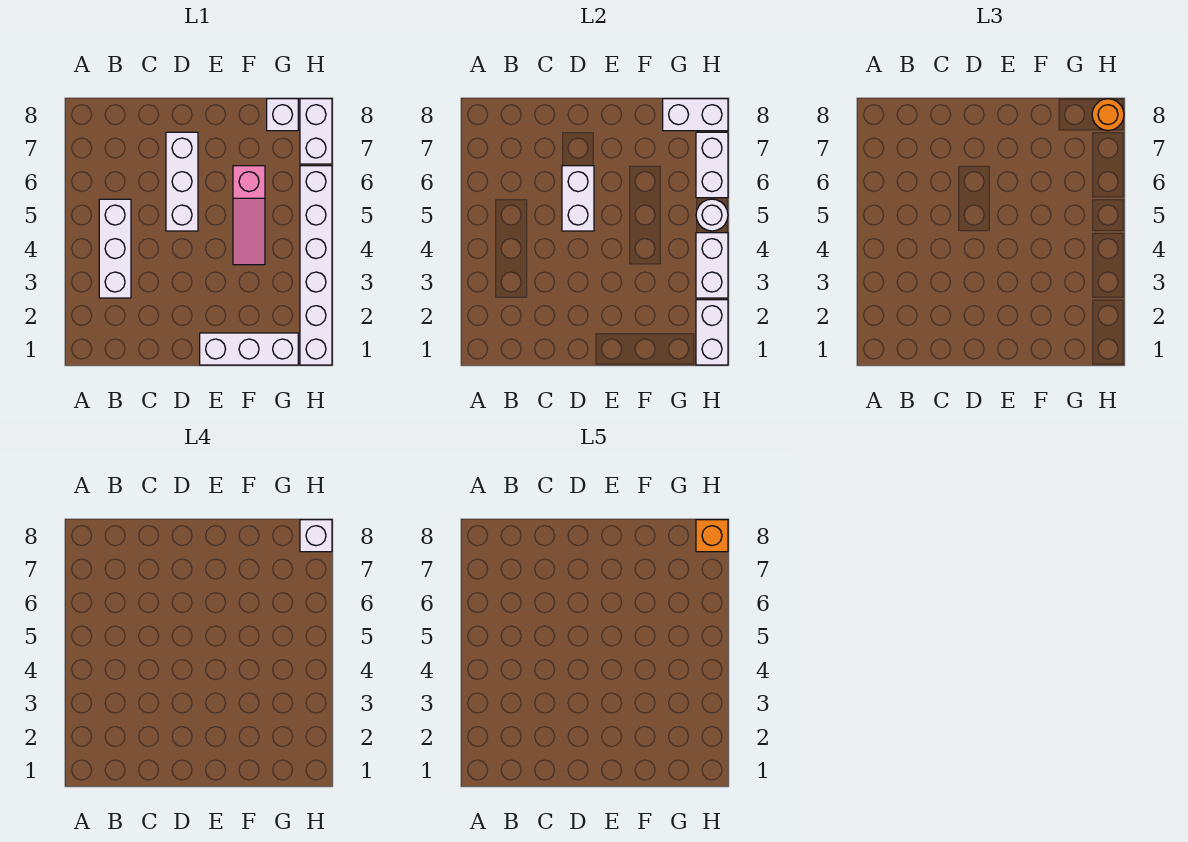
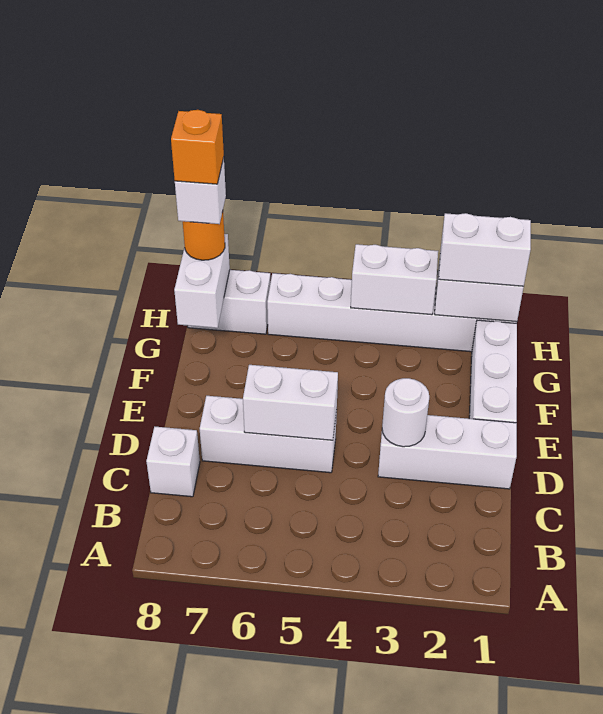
white brick B3:B5 level 1 -> white brick D1:D3 level 1
pink slope F4:F6 level 1 top 6 -> none
white brick G8 level 1 -> white brick C8 level 1
white round brick H5 level 2 -> white round brick D3 level 2
white brick H6:H7 level 2 -> white brick H1:H2 level 3

